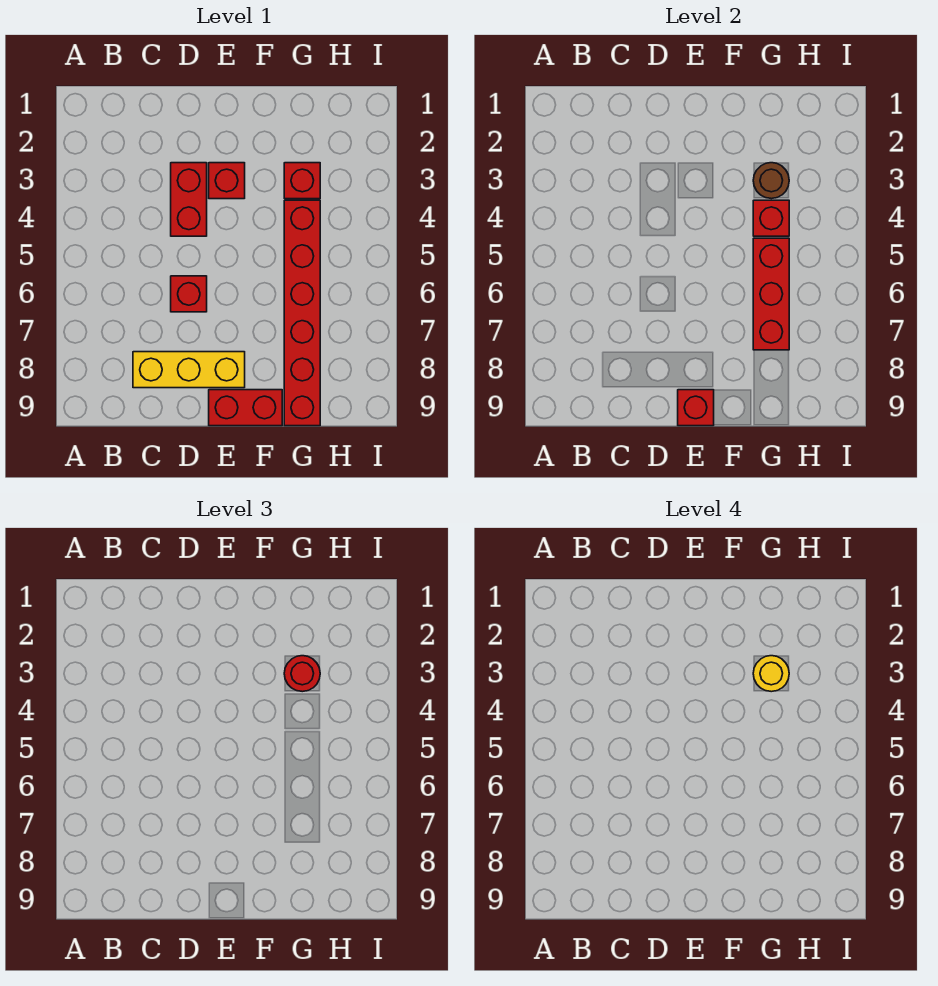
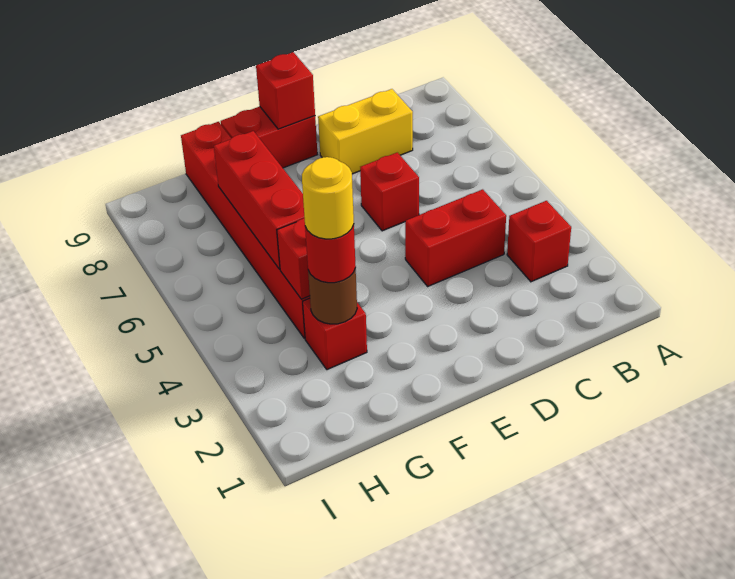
yellow brick C8:E8 level 1 -> yellow brick C8:D8 level 1
red brick D3:D4 level 1 -> red brick C4:D4 level 1
red brick E3 level 1 -> red brick B3 level 1

